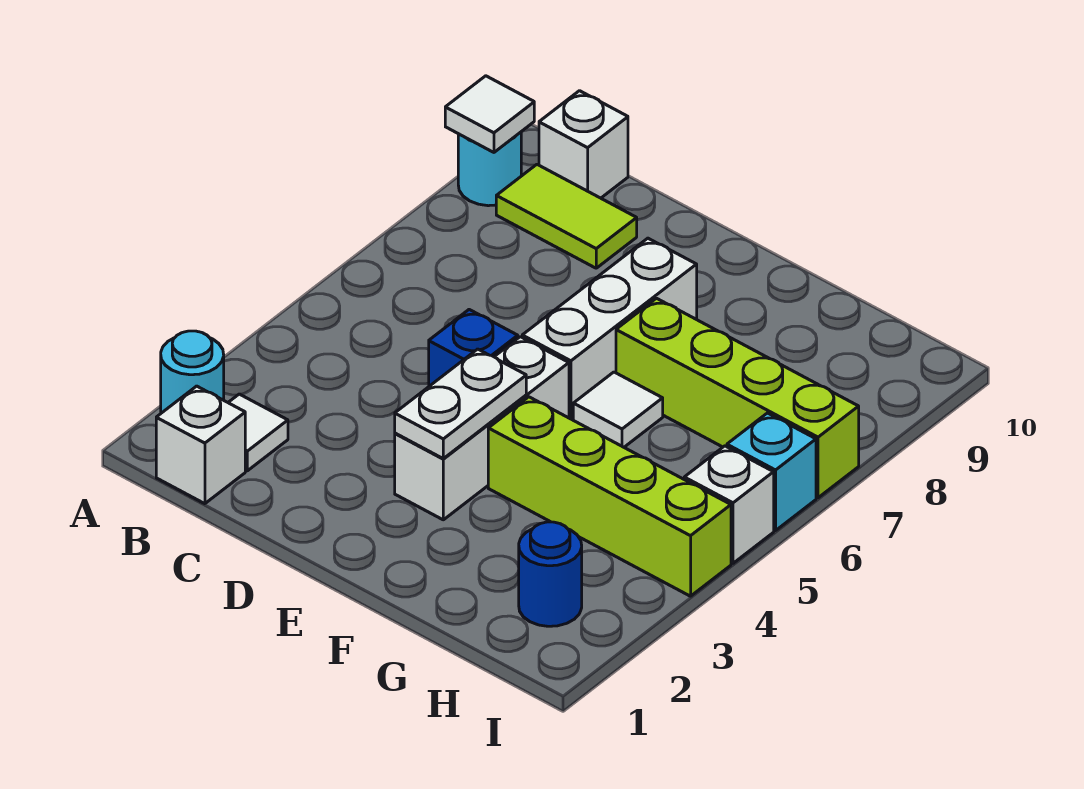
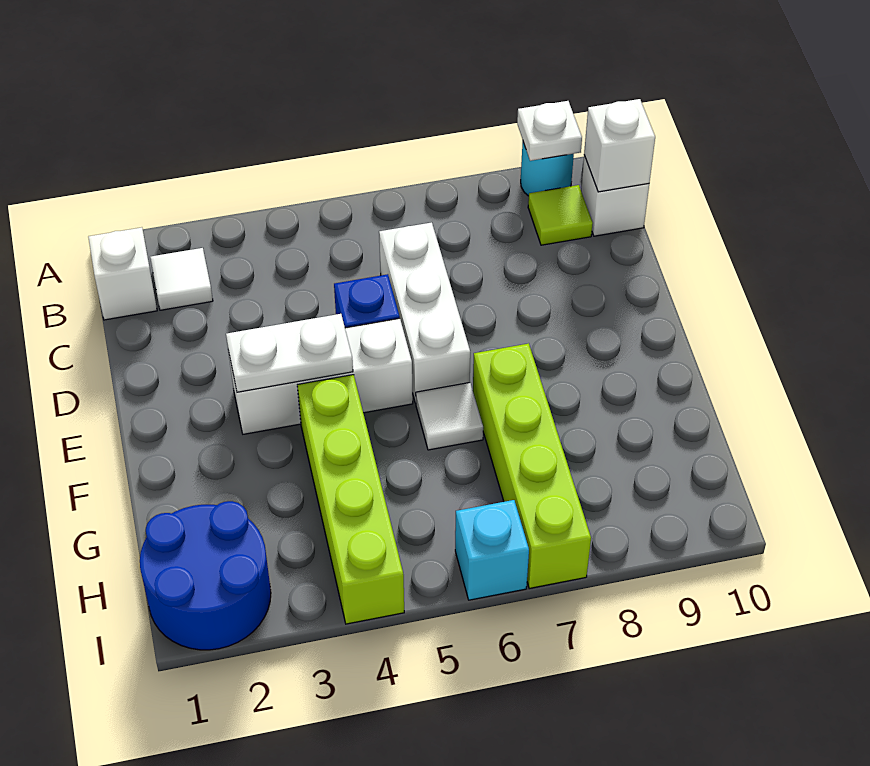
cyan round brick A2 level 1 -> none
white tile A9 level 2 -> white plate A9 level 2
lime tile B9:C9 level 1 -> lime tile B9 level 1
white brick E6:E8 level 1 -> white brick C6:E6 level 1
blue round brick H2 level 1 -> blue round brick H1:I2 level 1
white brick I5 level 1 -> white brick B10 level 2

